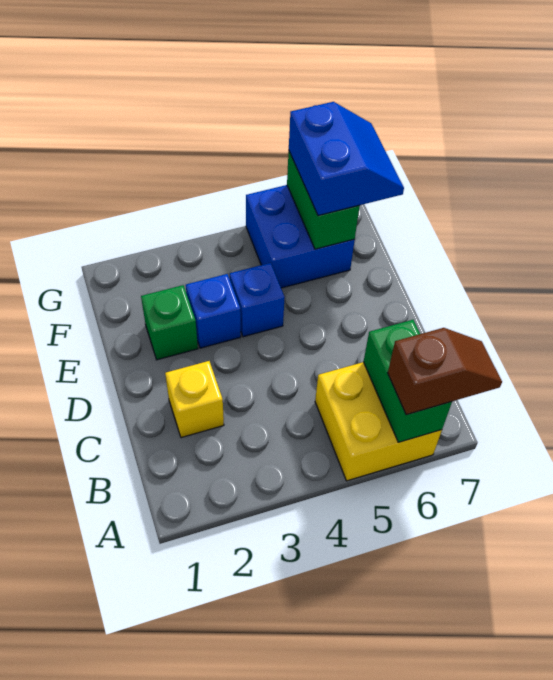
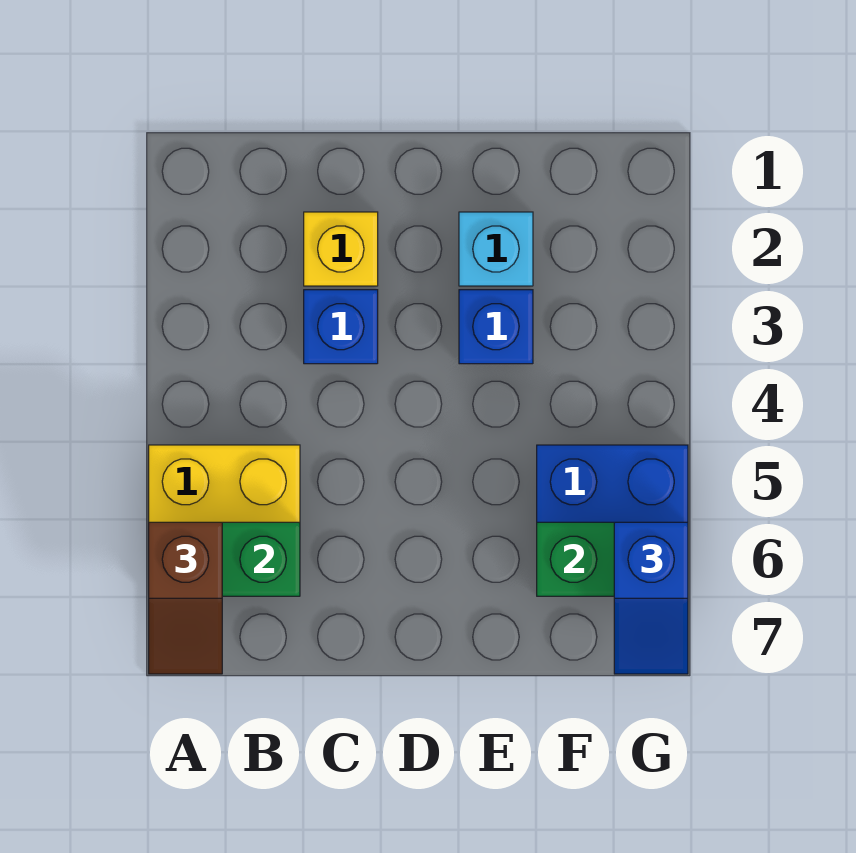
green brick E2 level 1 -> cyan brick E2 level 1
blue brick E4 level 1 -> blue brick C3 level 1
blue slope F6:G7 level 3 top 6 -> blue slope G6:G7 level 3 top 6

